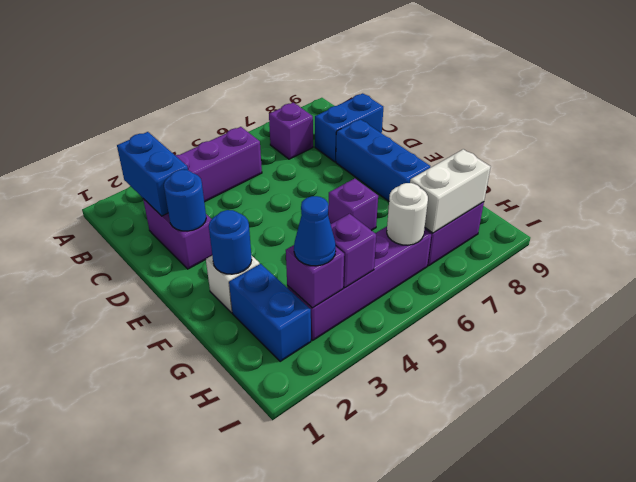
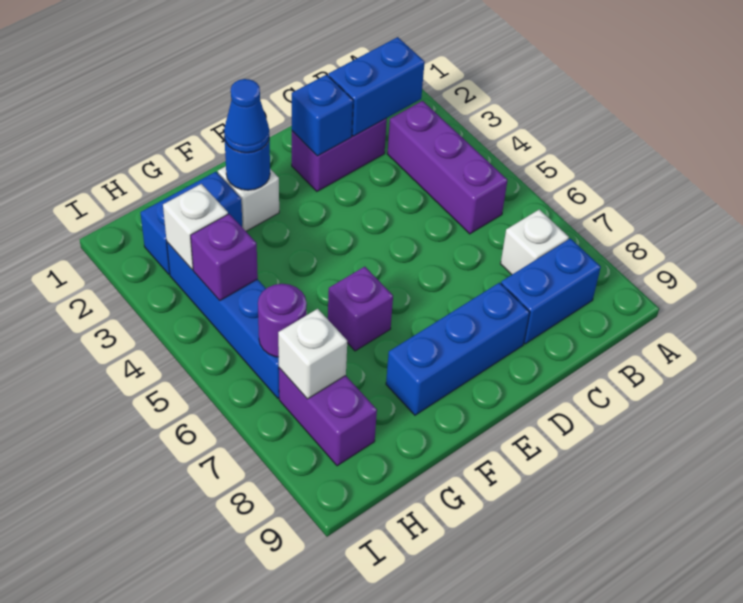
purple brick B7 level 1 -> white brick B7 level 1
blue brick C8:C9 level 1 -> blue brick B8:C8 level 1
blue round brick D2 level 2 -> blue brick D2 level 2
purple brick H3:H6 level 1 -> blue brick H3:H6 level 1
purple brick H3 level 2 -> white brick H3 level 2
blue cone H3 level 3 -> blue cone F2 level 3
white round brick H6 level 2 -> purple round brick H6 level 2
white brick H7:H8 level 2 -> white brick H7 level 2

